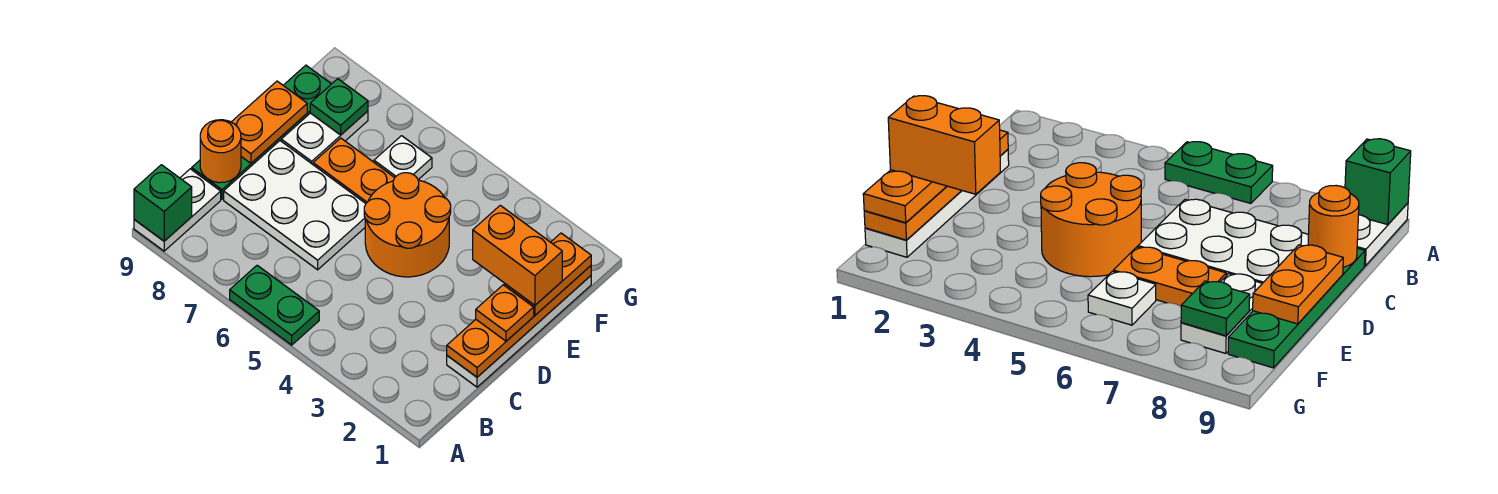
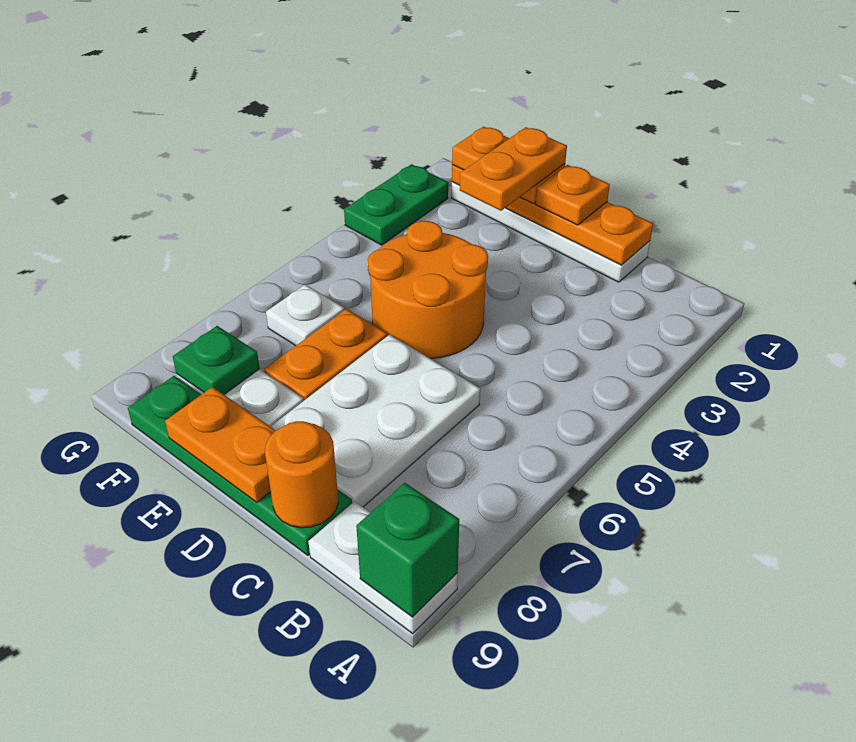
green plate A5:A6 level 1 -> green plate G2:G3 level 1
orange brick E1:E2 level 4 -> orange plate E1:E2 level 4

